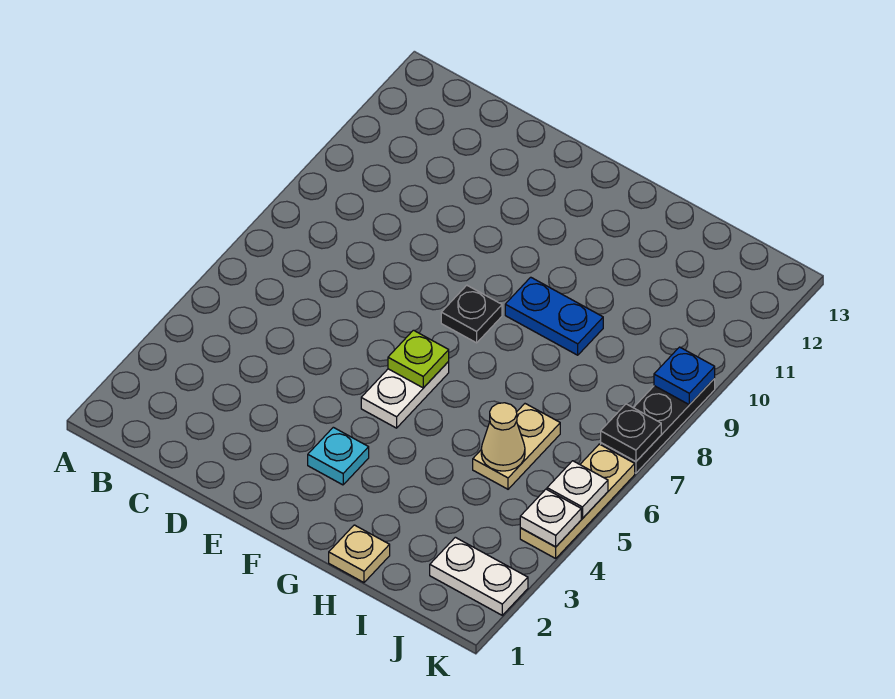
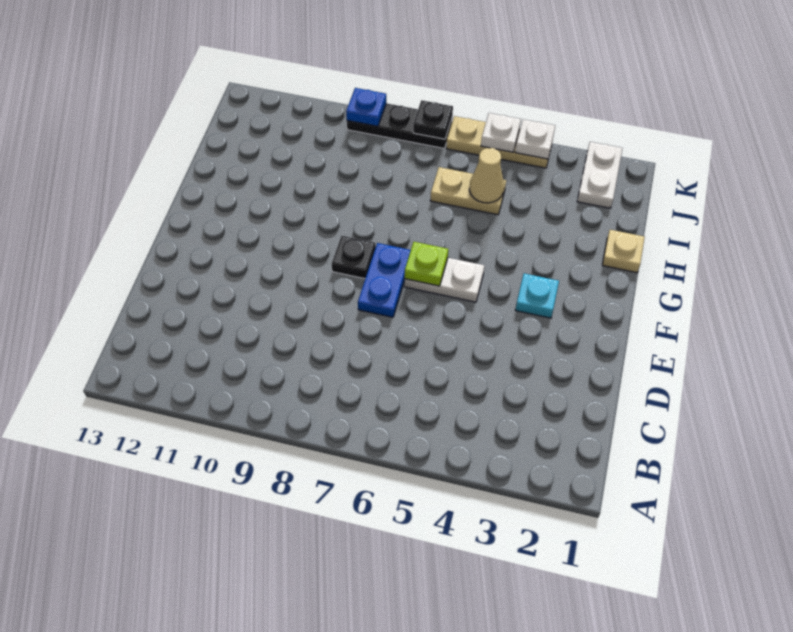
blue plate G9:H9 level 1 -> blue plate E7:F7 level 1

